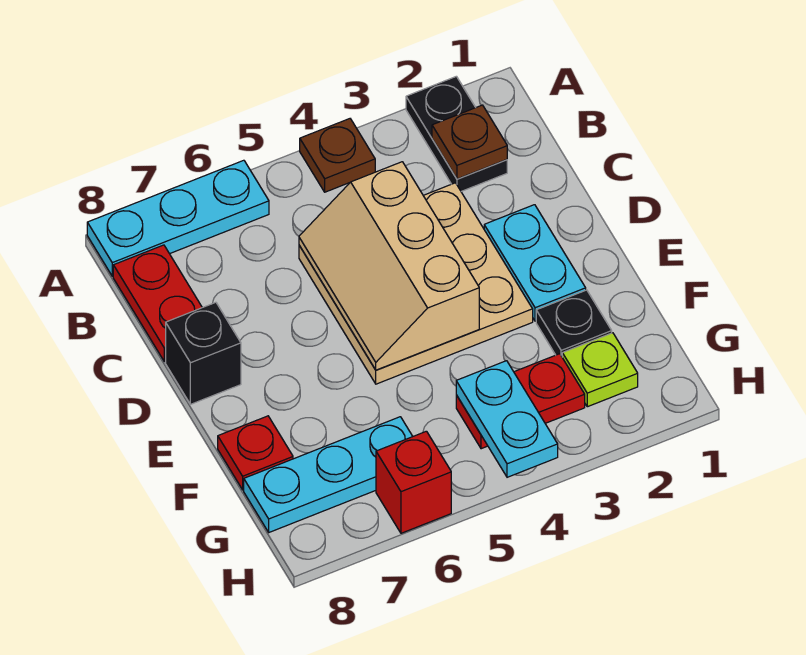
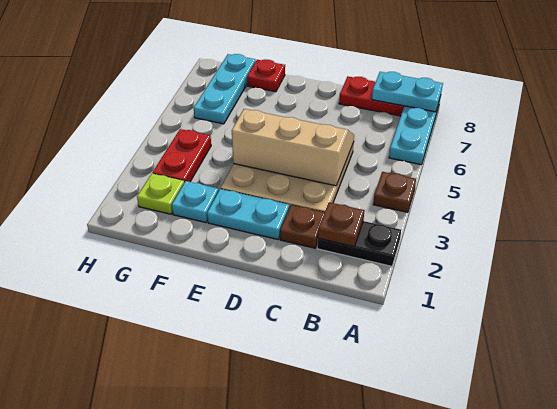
none -> brown plate C2 level 1
black brick D8 level 1 -> none
black plate F2 level 1 -> cyan plate F2 level 1
cyan plate G4:H4 level 2 -> cyan plate A8:B8 level 2
red brick H6 level 1 -> none

